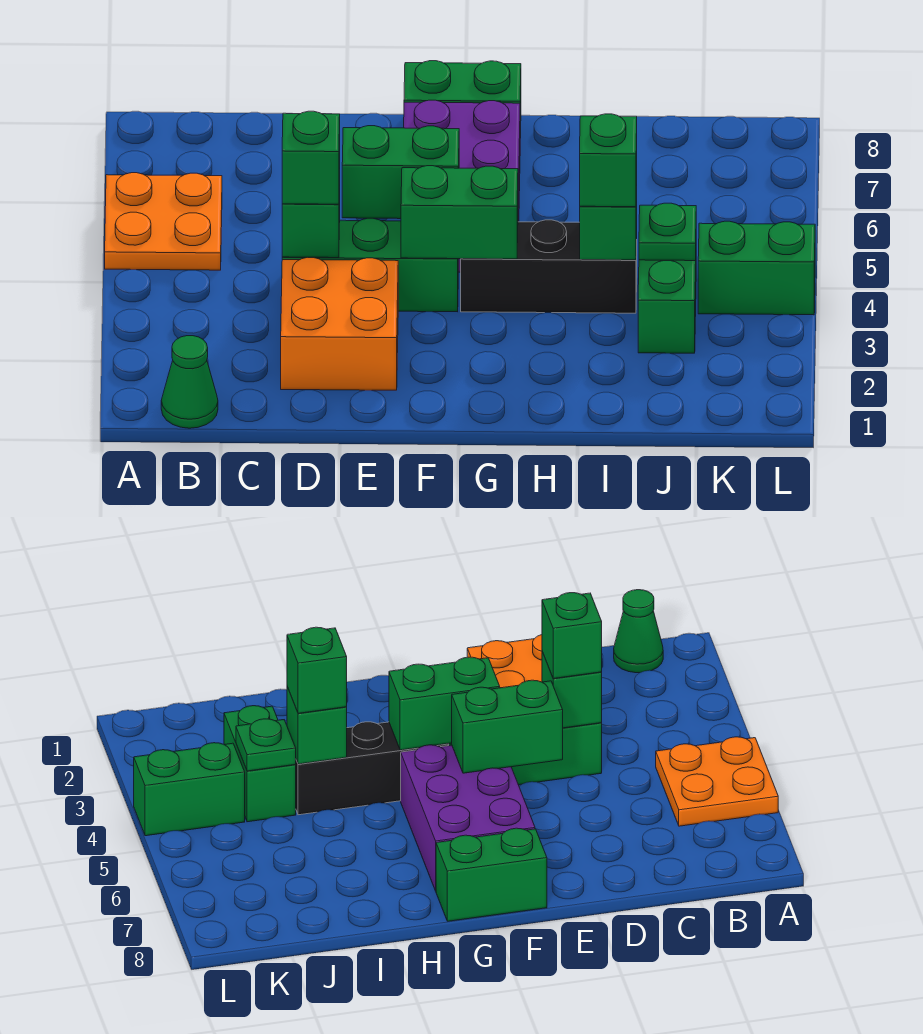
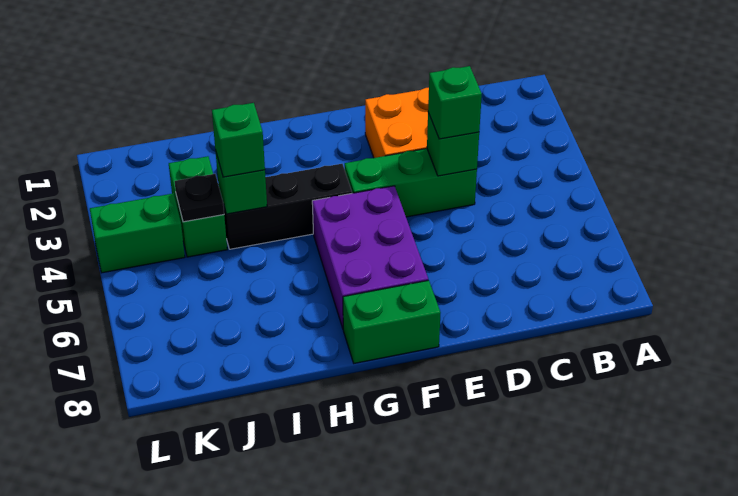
orange plate A5:B6 level 1 -> none
green cone B1 level 1 -> none
green brick E5:F5 level 2 -> none
green brick F4:G4 level 2 -> none
green plate J4 level 2 -> black plate J4 level 2

